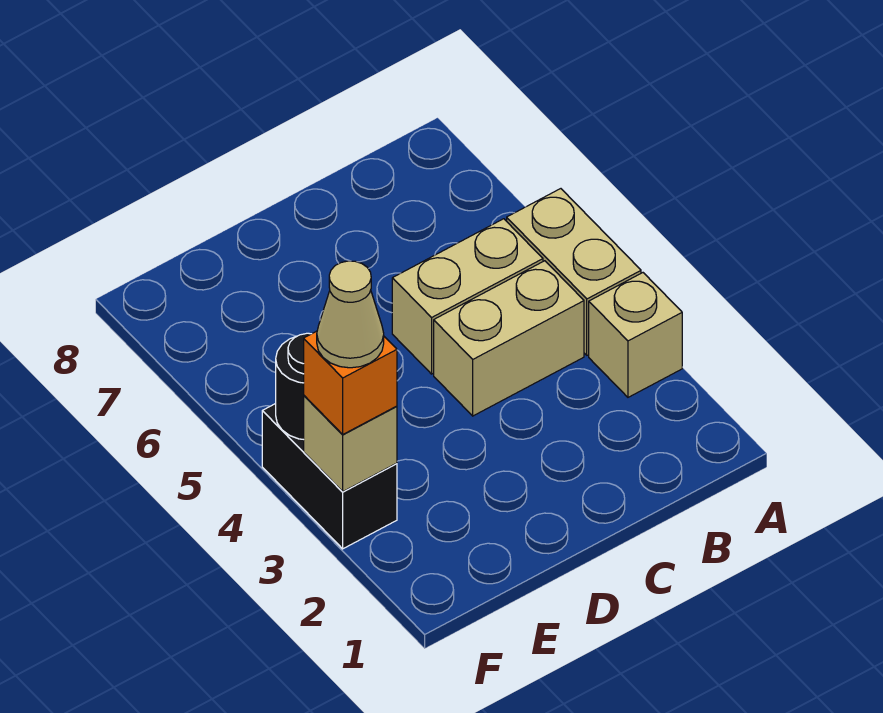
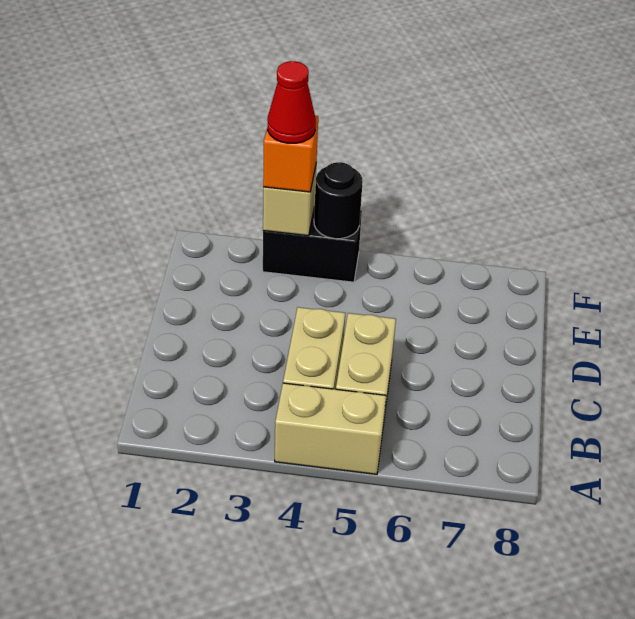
tan brick A3 level 1 -> none
tan cone F3 level 4 -> red cone F3 level 4

